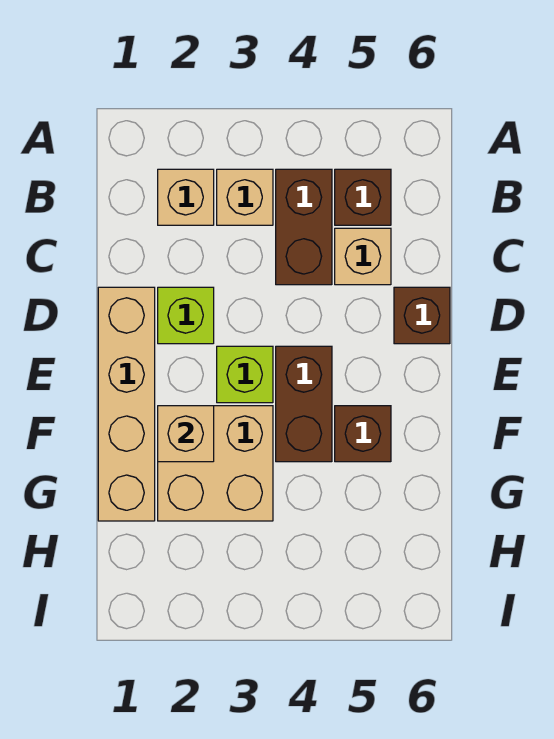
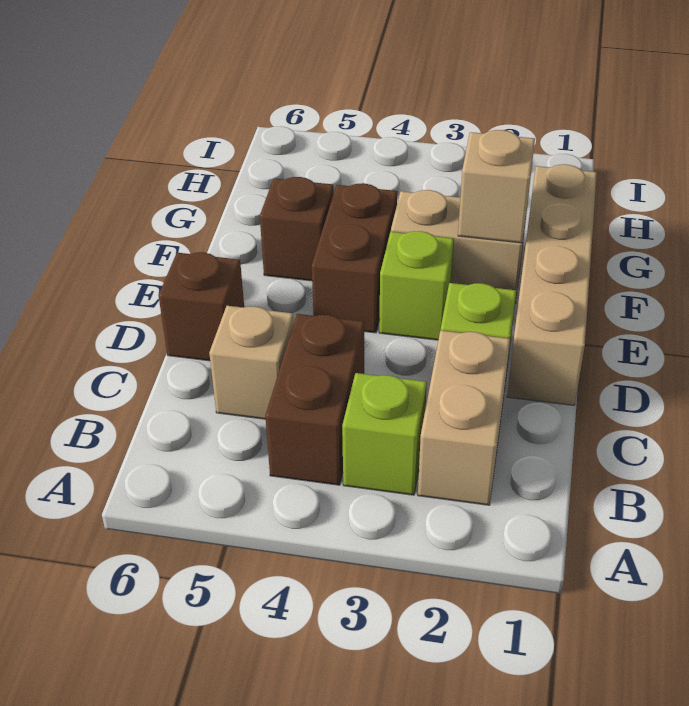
tan brick B2 level 1 -> tan brick B2:C2 level 1
tan brick B3 level 1 -> lime brick B3 level 1
brown brick B5 level 1 -> none
tan brick F2:G3 level 1 -> tan brick F2:F3 level 1

